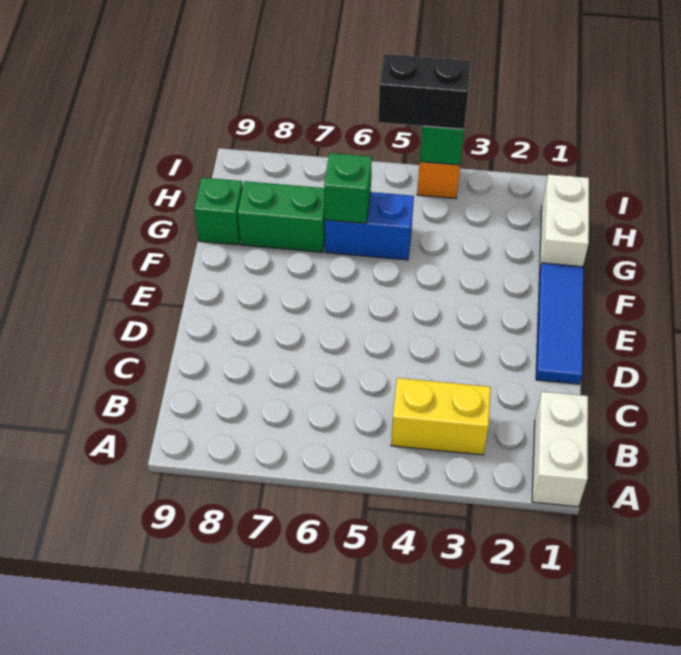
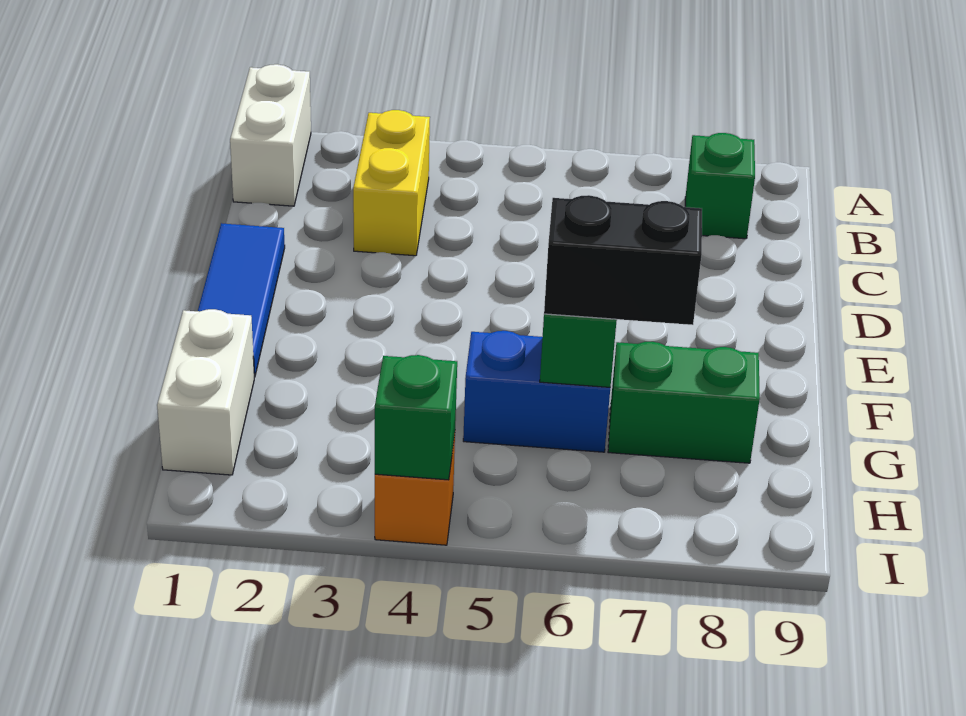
yellow brick B3:B4 level 1 -> yellow brick B3:C3 level 1
green brick G9 level 1 -> green brick B8 level 1
black brick I4:I5 level 3 -> black brick G6:G7 level 3

